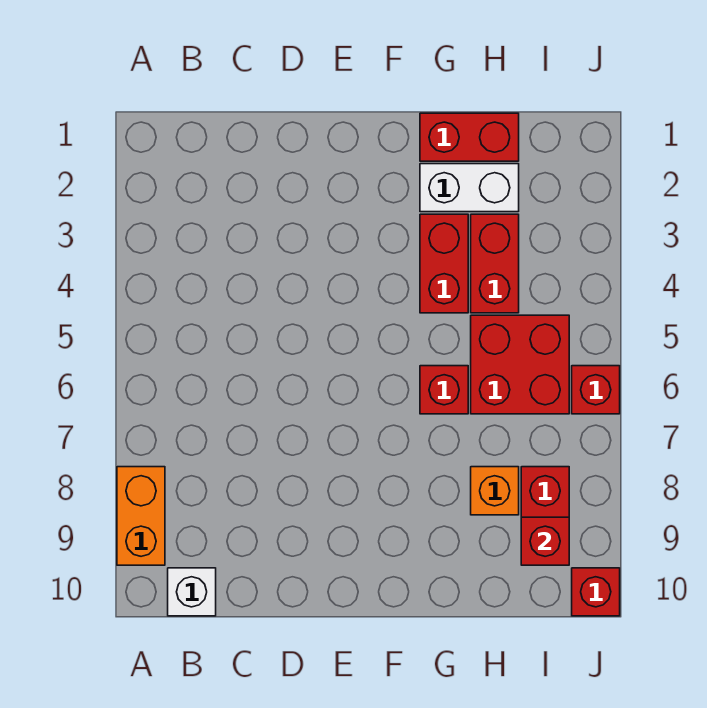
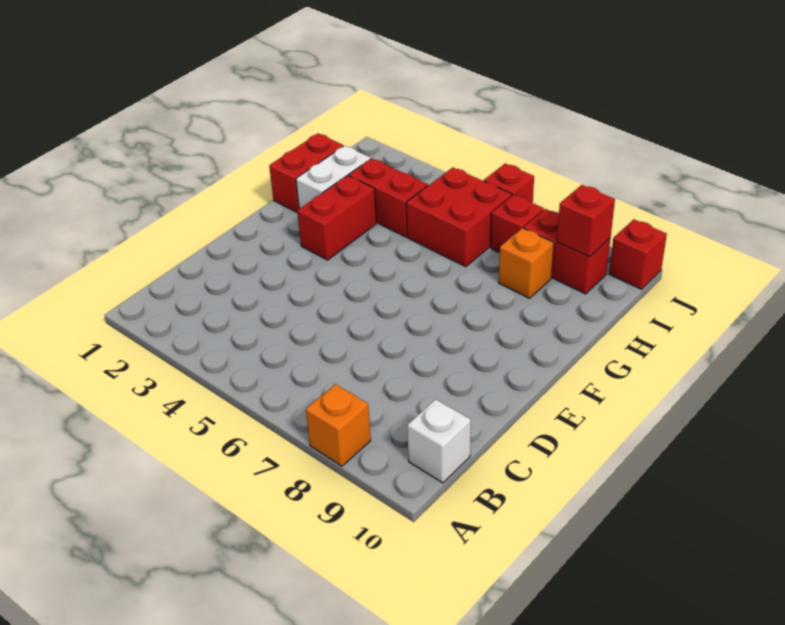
orange brick A8:A9 level 1 -> orange brick A8 level 1
red brick G3:G4 level 1 -> red brick F3:G3 level 1
red brick G6 level 1 -> red brick I7 level 1

